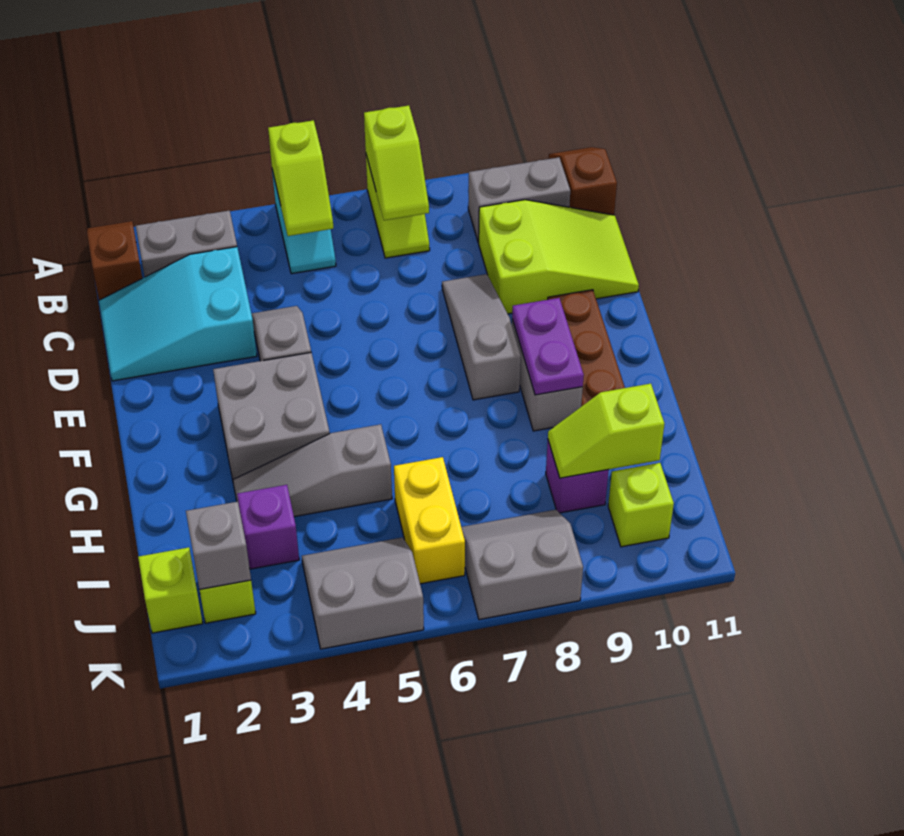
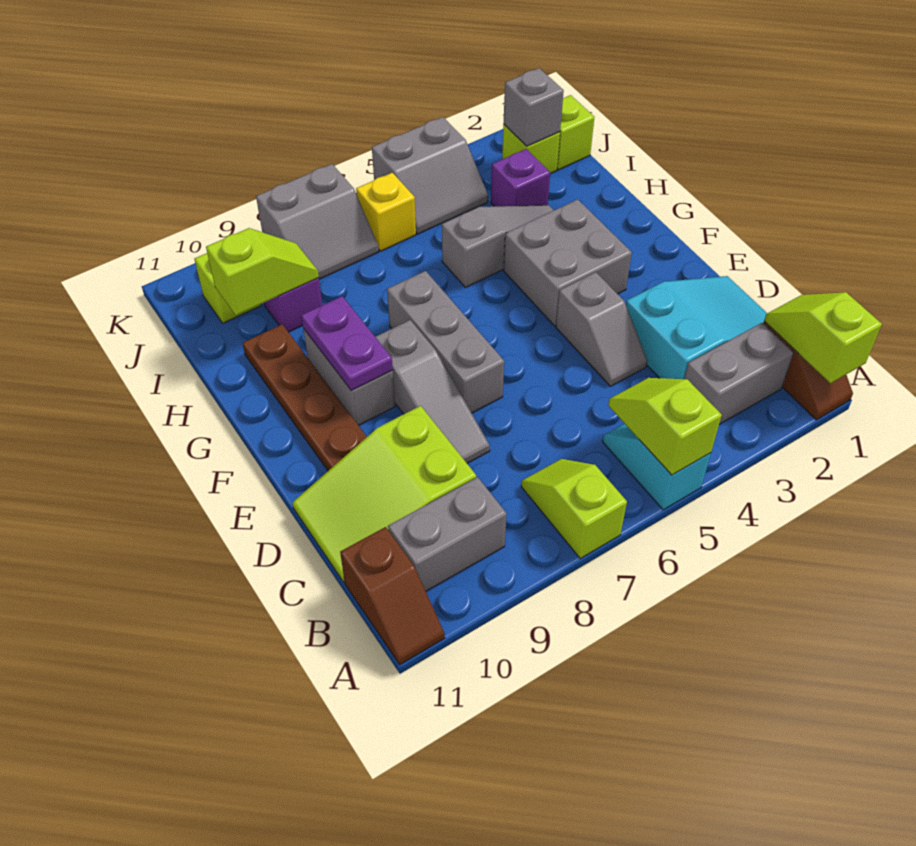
lime slope A7:B7 level 2 top A -> lime slope A1:B1 level 2 top A
none -> grey brick E7:G7 level 1
yellow brick I6:J6 level 1 -> yellow brick J6 level 1

